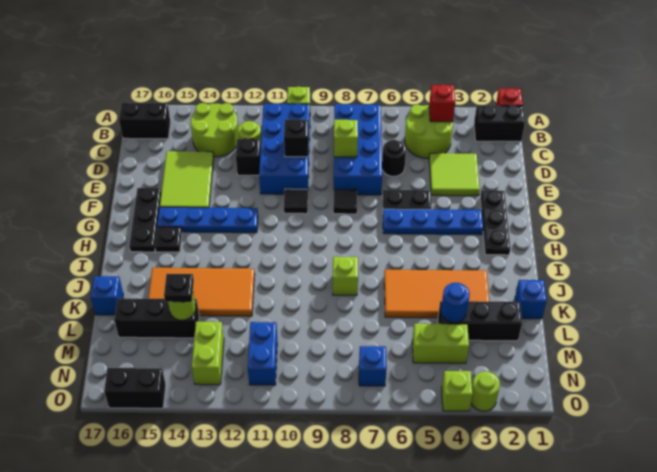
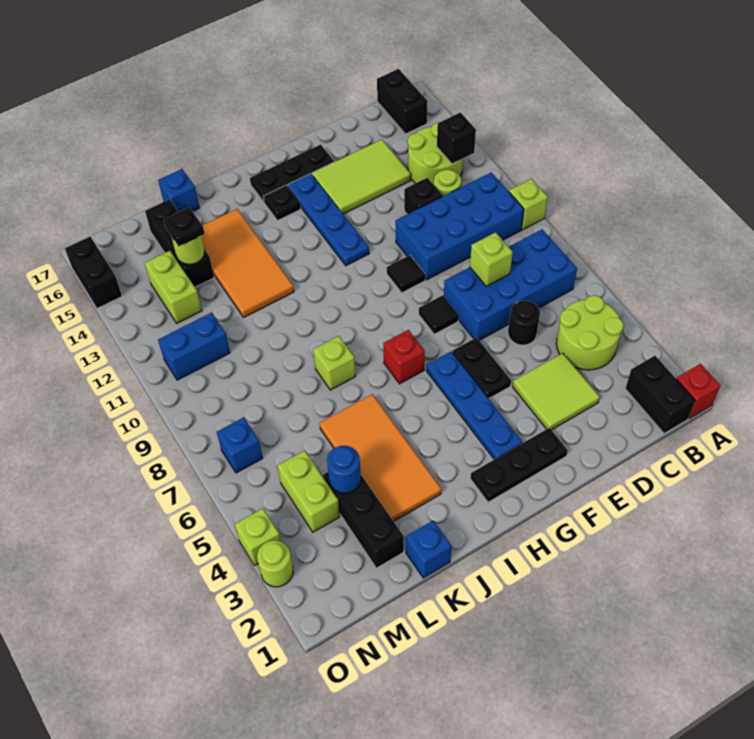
red brick B4 level 2 -> red brick H7 level 1
black brick D10 level 2 -> black brick B13 level 2
lime brick M13:N13 level 1 -> lime brick M13:M14 level 1

